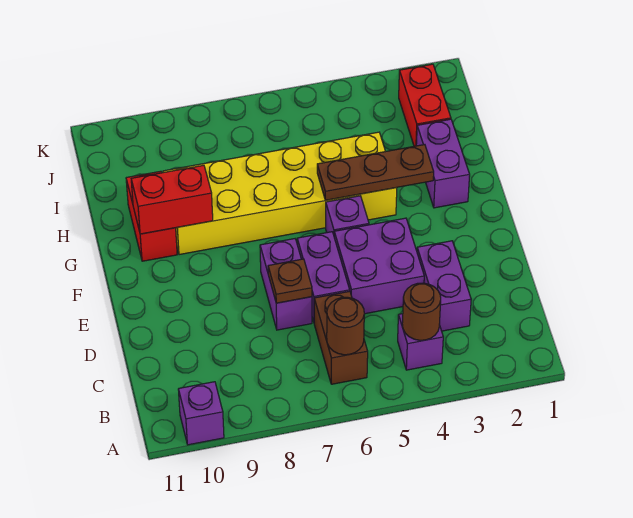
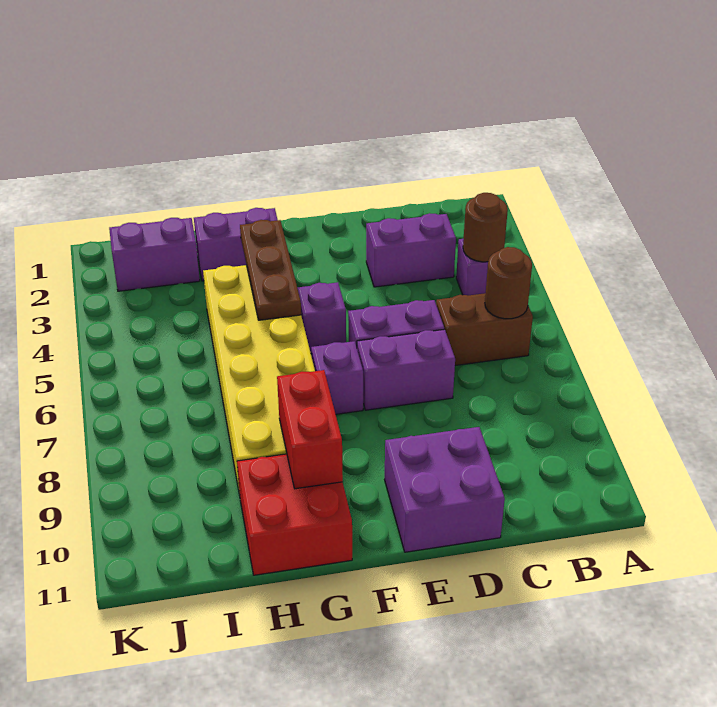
purple brick A10 level 1 -> purple brick F7 level 1
purple brick D4:E5 level 1 -> purple brick D10:E11 level 1
brown plate D7 level 2 -> none
red brick G10:H10 level 1 -> red brick G10:H11 level 1
red brick I2:J2 level 1 -> purple brick I2:J2 level 1

